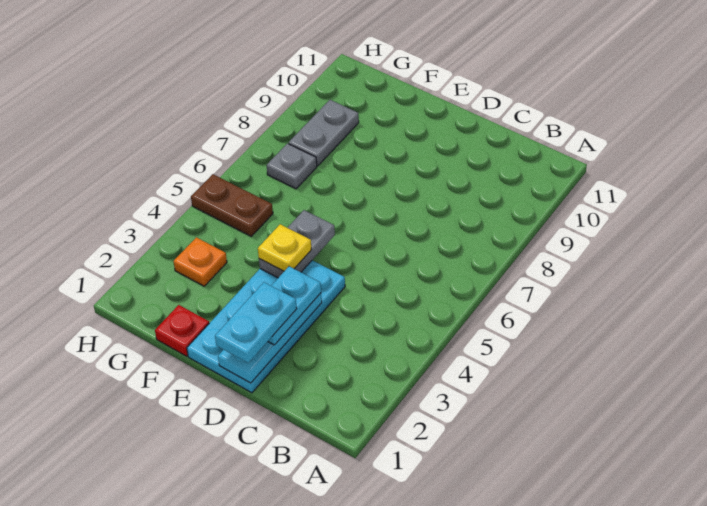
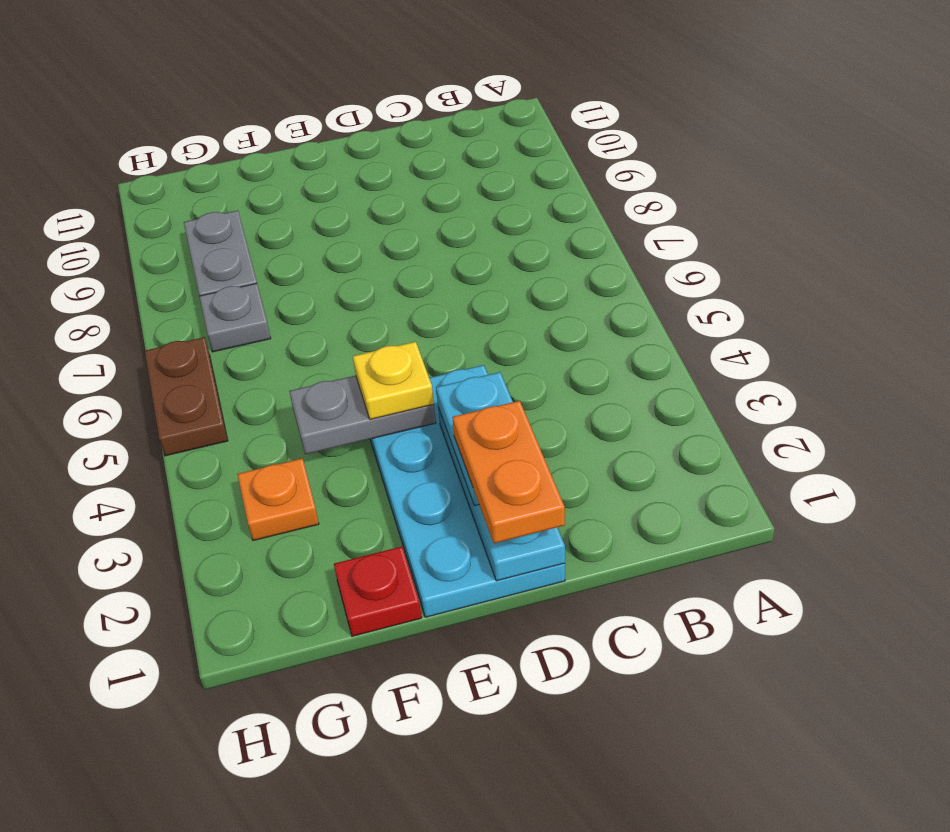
cyan plate D1:D2 level 4 -> orange plate D1:D2 level 4
grey plate E4:E5 level 2 -> grey plate E4:F4 level 2
brown plate G5:H5 level 1 -> brown plate H5:H6 level 1

